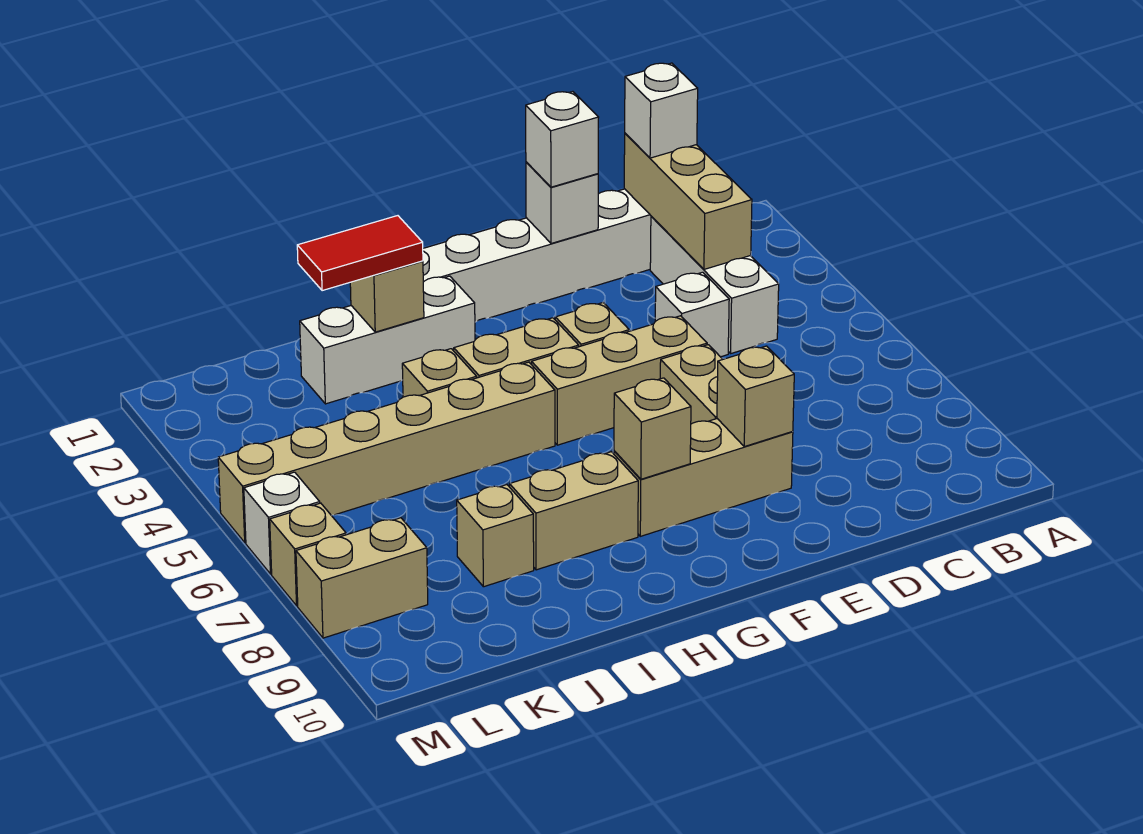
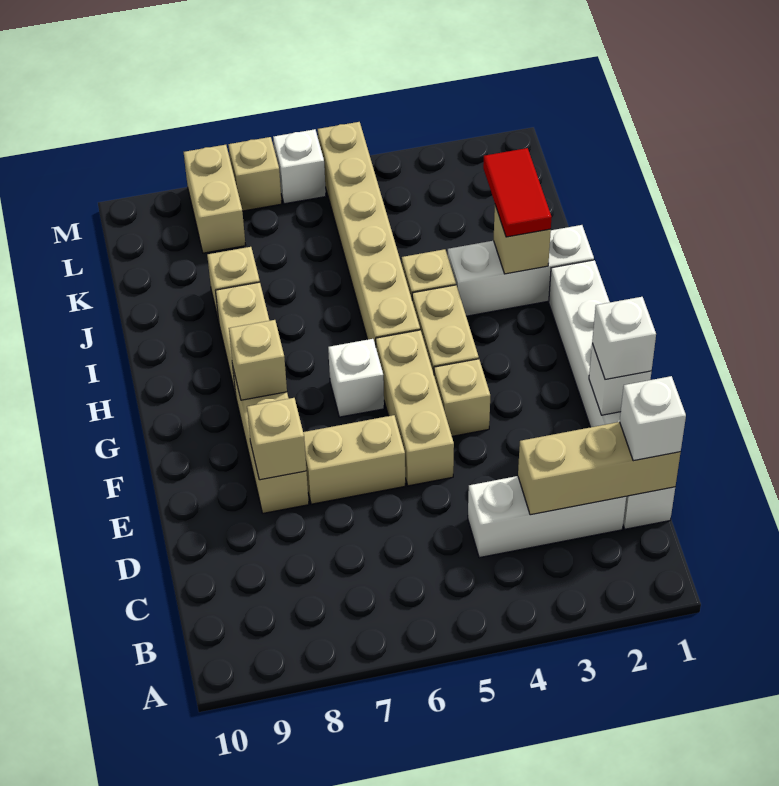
white brick D4 level 1 -> white brick G6 level 1
white brick H2:J2 level 1 -> white brick I1:I3 level 1

